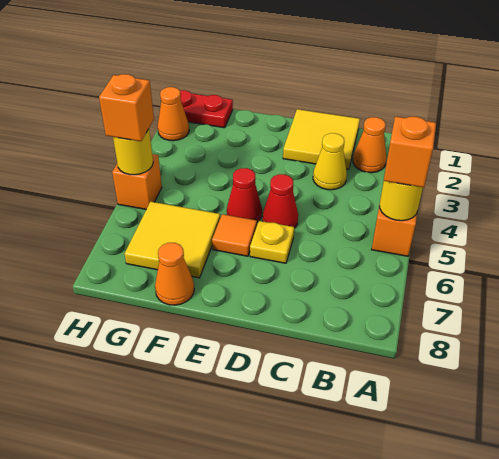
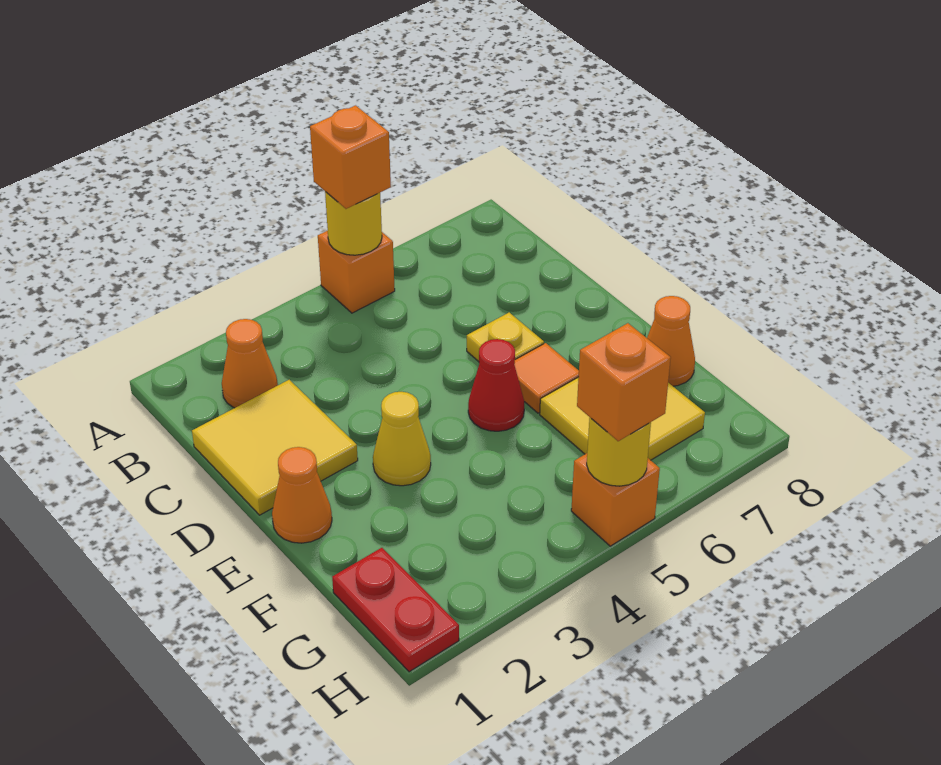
yellow cone C3 level 1 -> yellow cone E3 level 1
red cone D5 level 1 -> none
orange cone H2 level 1 -> orange cone E1 level 1

